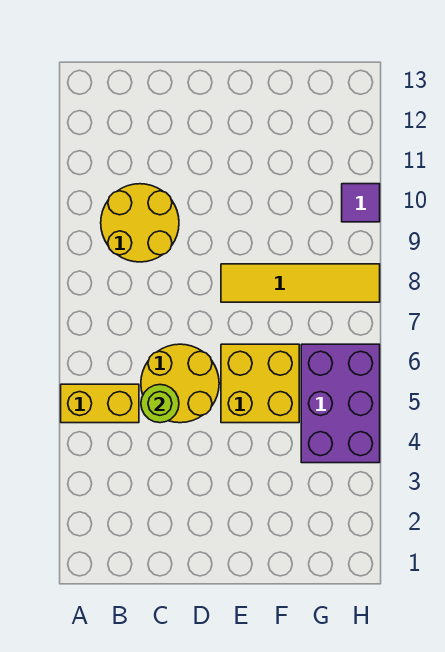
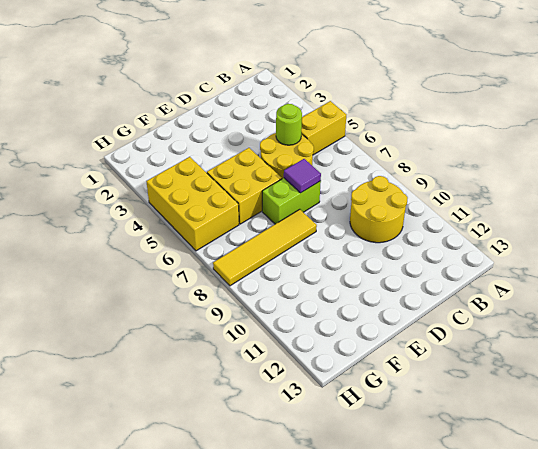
none -> lime brick D7:E7 level 1
purple brick G4:H6 level 1 -> yellow brick G4:H6 level 1
purple tile H10 level 1 -> purple tile D7 level 2

